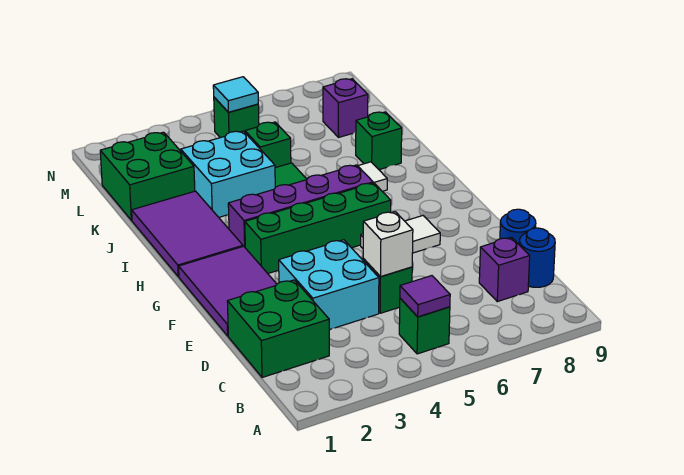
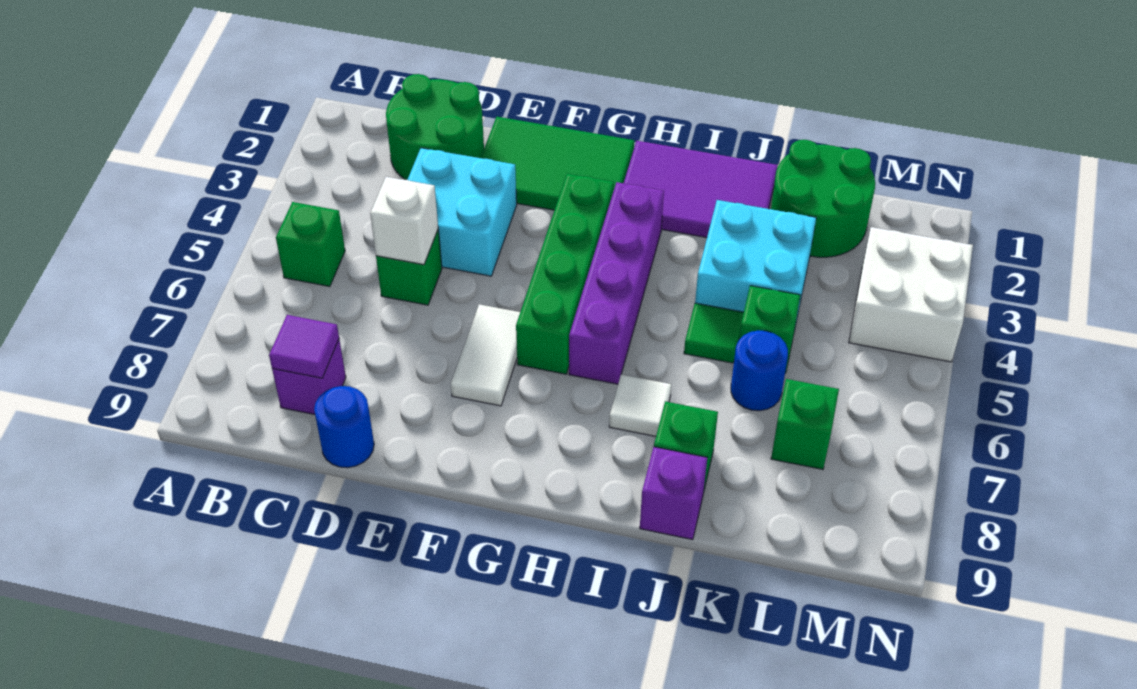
purple tile B5 level 2 -> purple tile C8 level 2
green brick C1:D2 level 1 -> green round brick C1:D2 level 1
blue round brick C9 level 1 -> blue round brick K6 level 1
purple tile E1:G2 level 1 -> green tile E1:G2 level 1
green brick K1:L2 level 1 -> green round brick K1:L2 level 1
purple brick L8 level 1 -> purple brick J9 level 1
none -> white brick M3:N4 level 1
green brick M5 level 1 -> green brick L7 level 1
cyan tile M5 level 2 -> none

